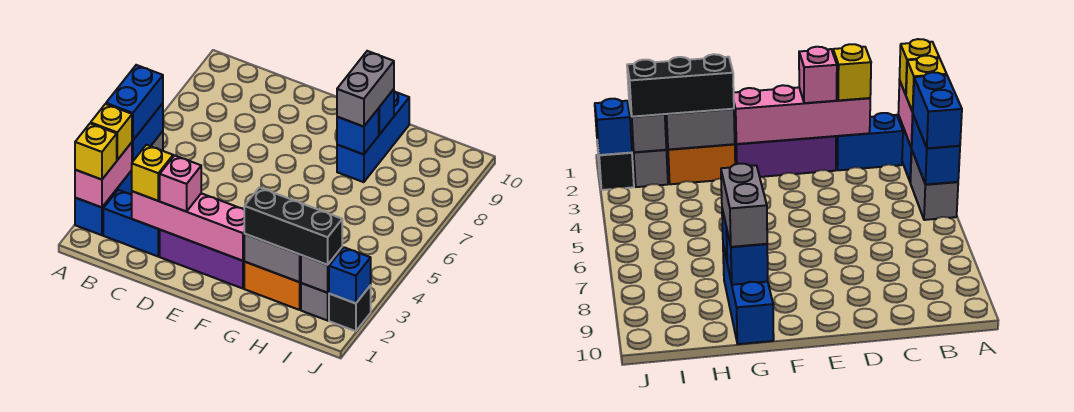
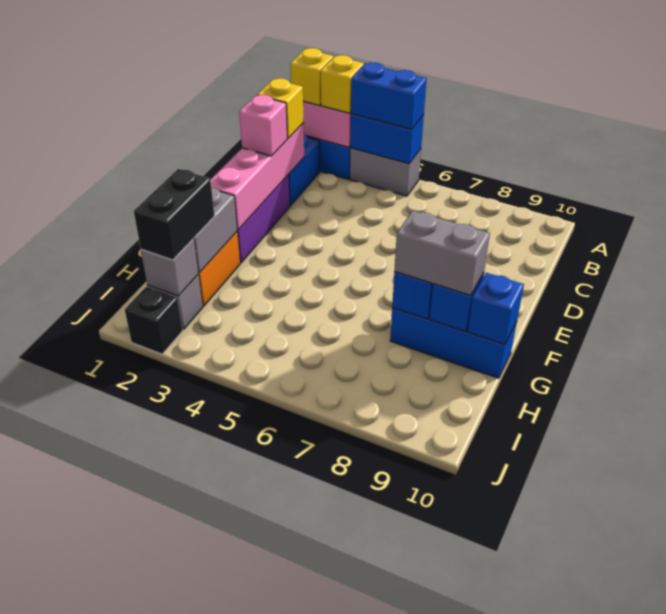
black brick G2:I2 level 3 -> black brick H2:I2 level 3
blue brick J2 level 2 -> blue brick G10 level 2

